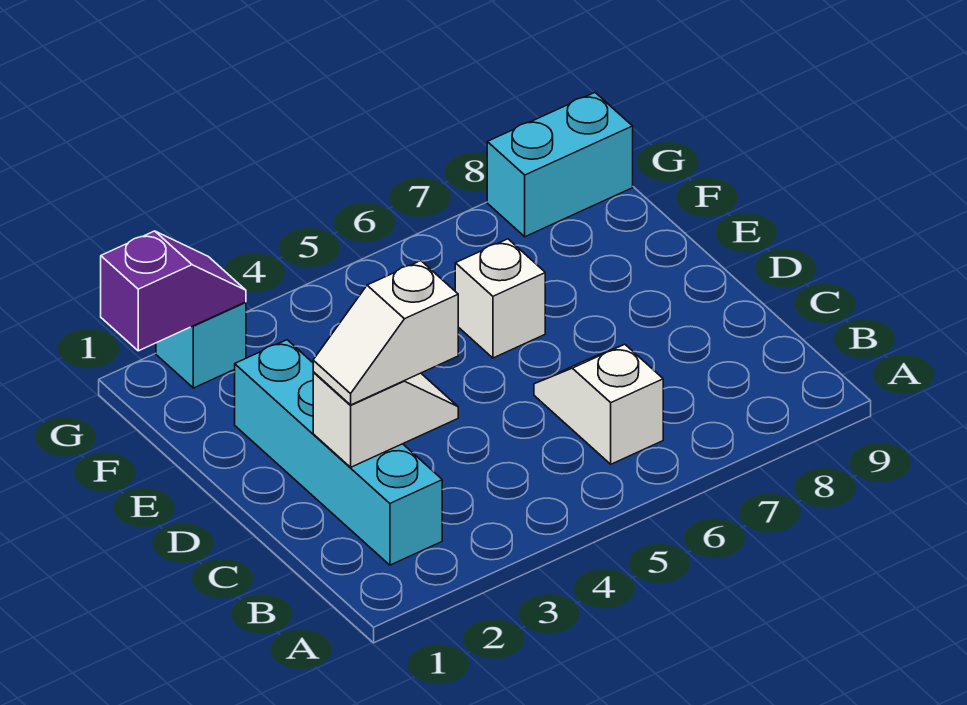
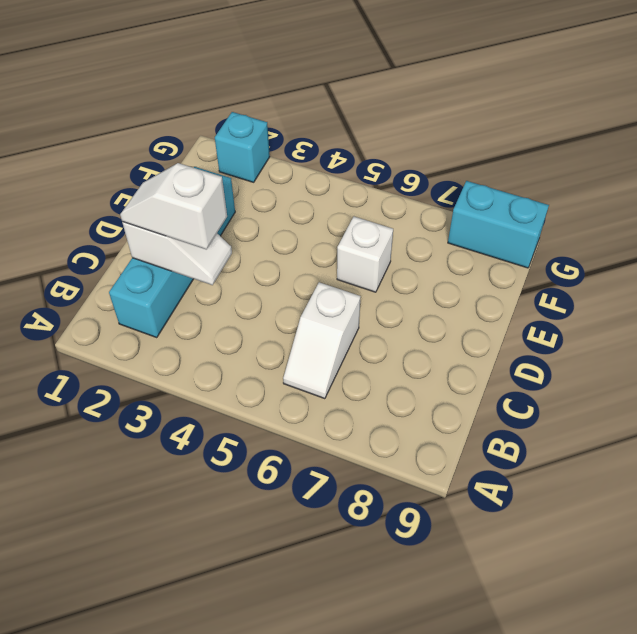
white slope B6:C6 level 1 top B -> white slope B6:C6 level 1 top C
purple slope G1:G2 level 2 top 1 -> none

